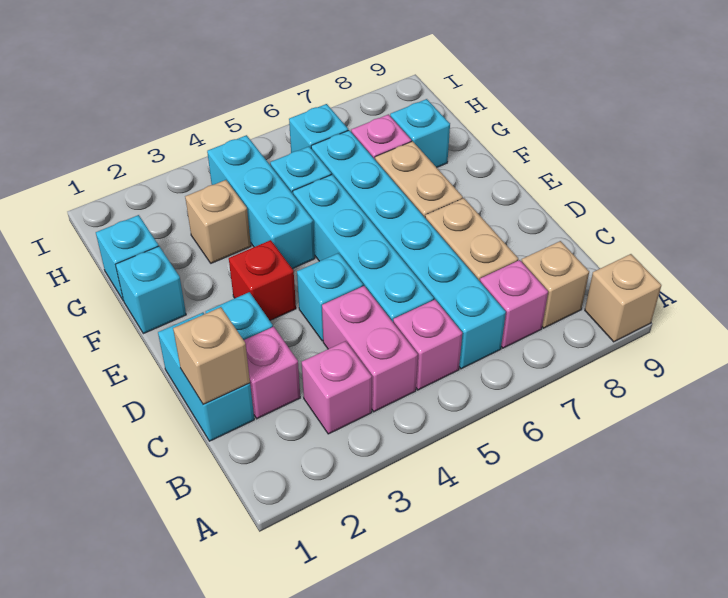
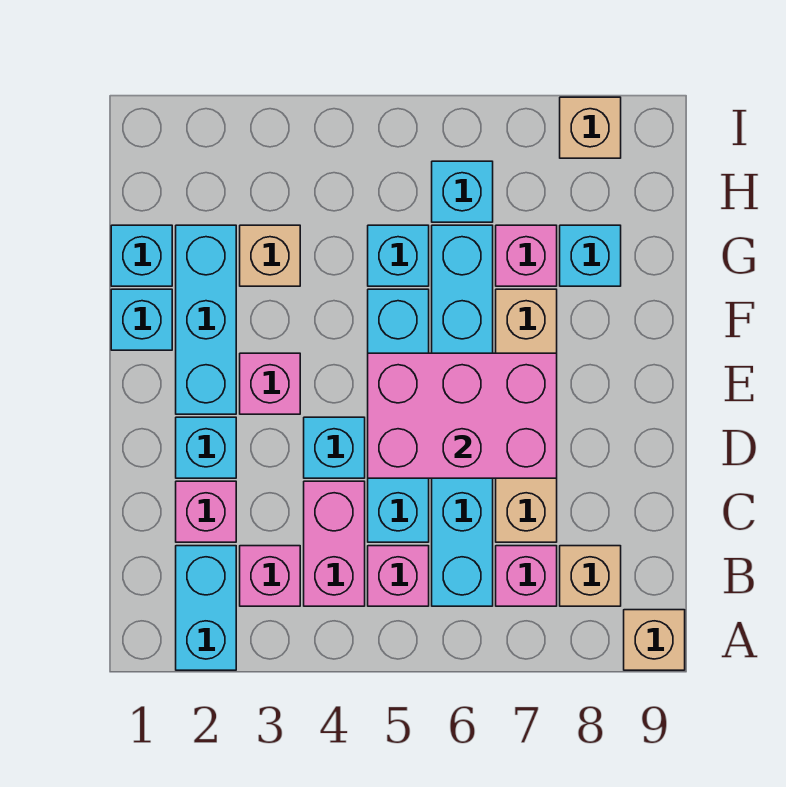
cyan brick C1:D1 level 1 -> cyan brick A2:B2 level 1
tan brick C1 level 2 -> tan brick I8 level 1
none -> pink brick D5:E7 level 2
red brick E3 level 1 -> pink brick E3 level 1
cyan brick F4:H4 level 1 -> cyan brick E2:G2 level 1

